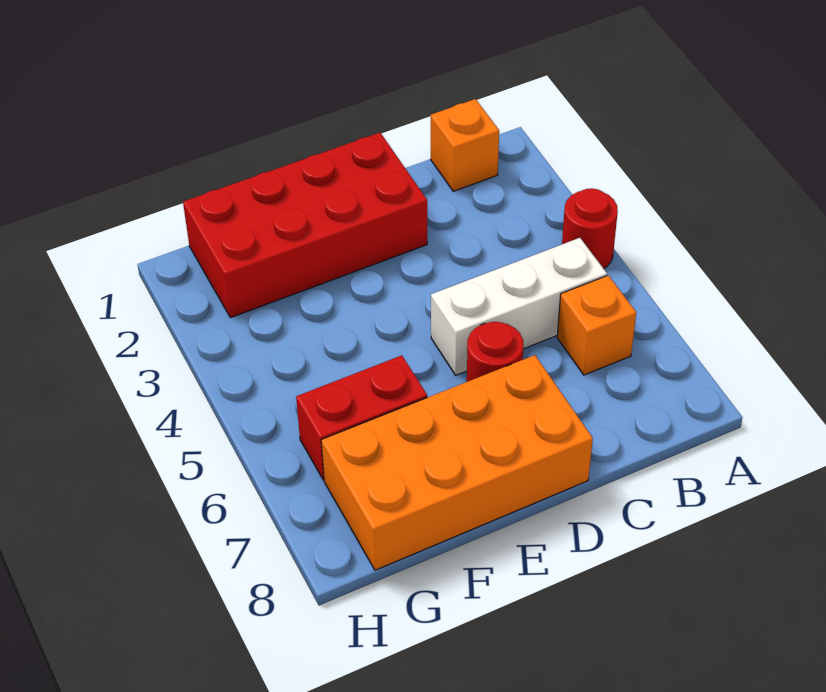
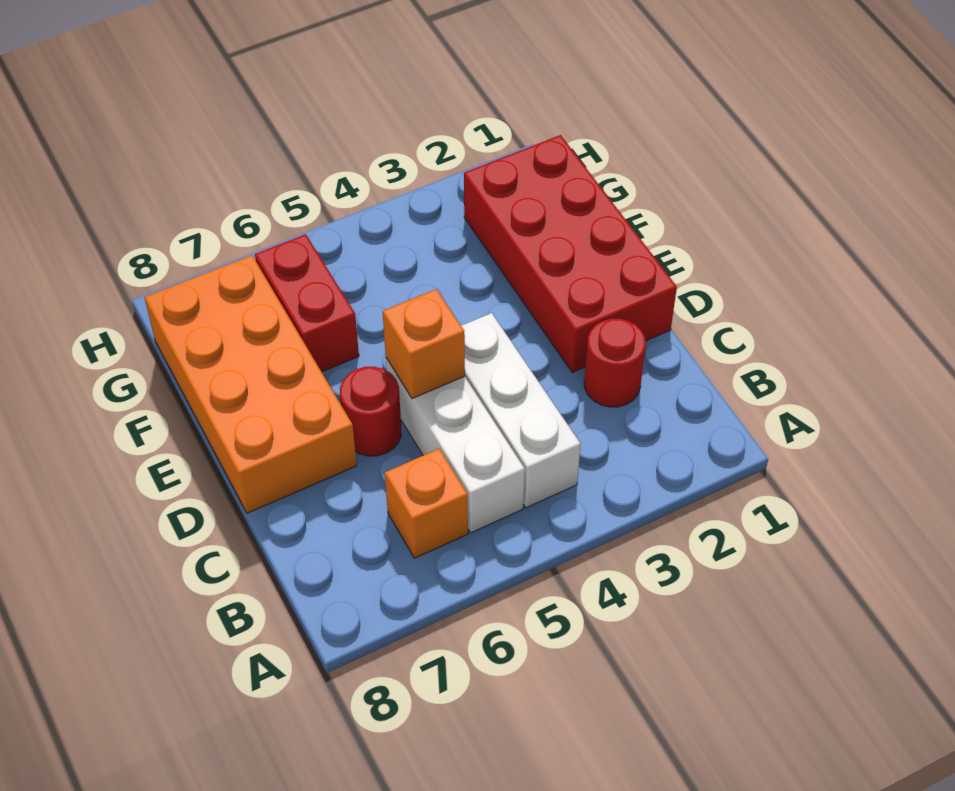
red round brick A4 level 1 -> red round brick C2 level 1
orange brick B1 level 1 -> orange brick D5 level 2
none -> white brick B4:D4 level 1

